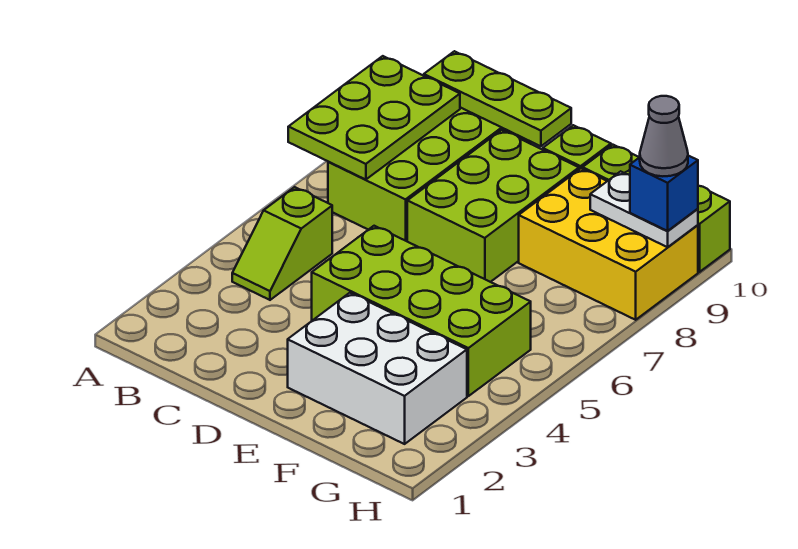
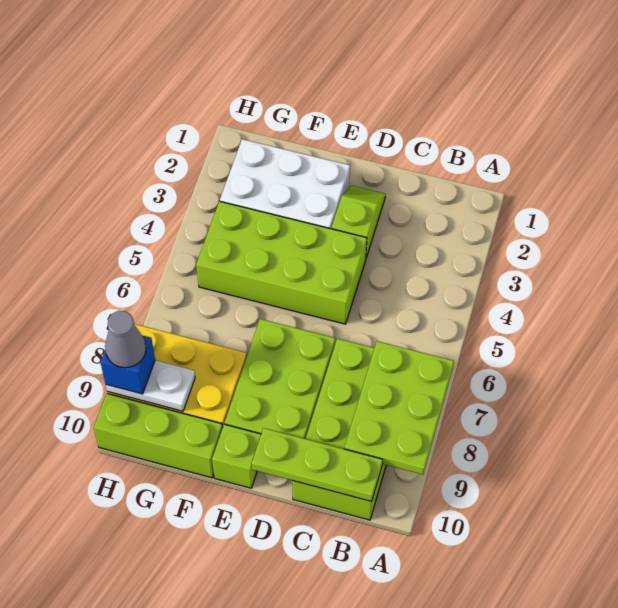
lime slope B4:B5 level 1 top 5 -> lime slope D2:D3 level 1 top 3

